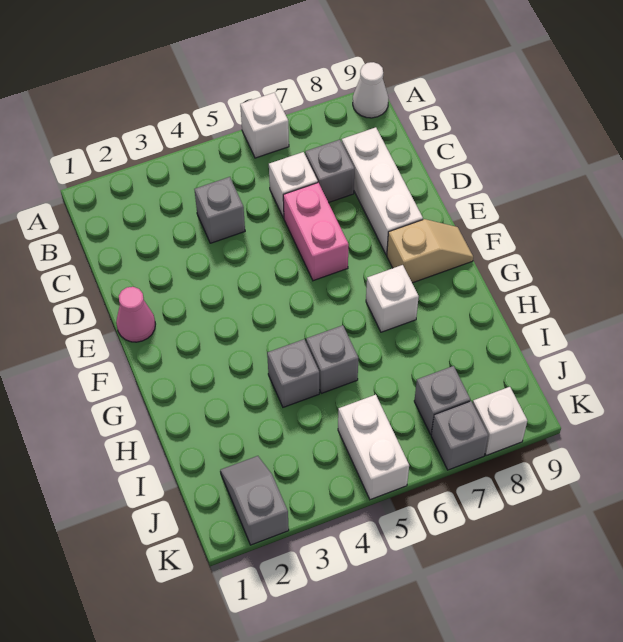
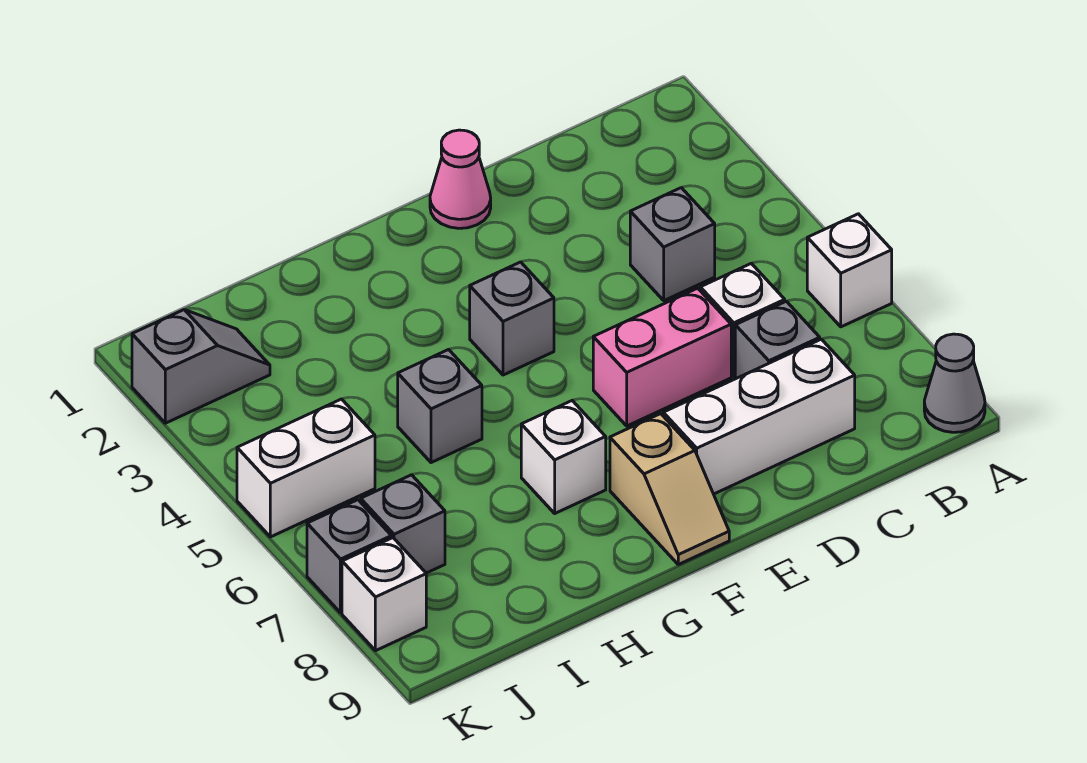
white cone A9 level 1 -> grey cone A9 level 1
grey brick H4 level 1 -> grey brick F4 level 1

